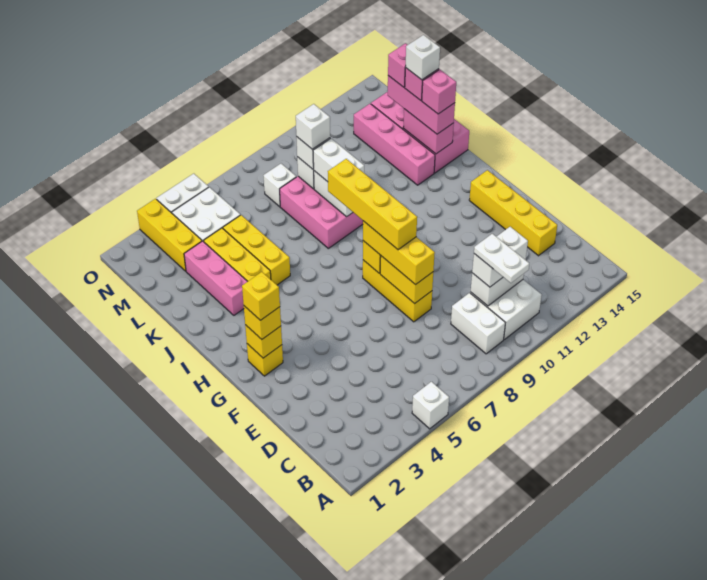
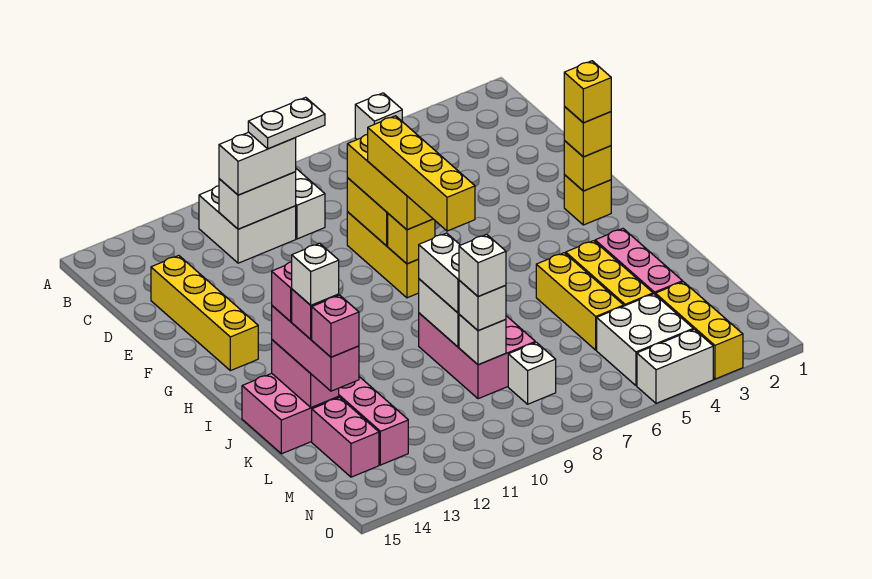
white plate B10:C10 level 4 -> white plate C9:C10 level 4

